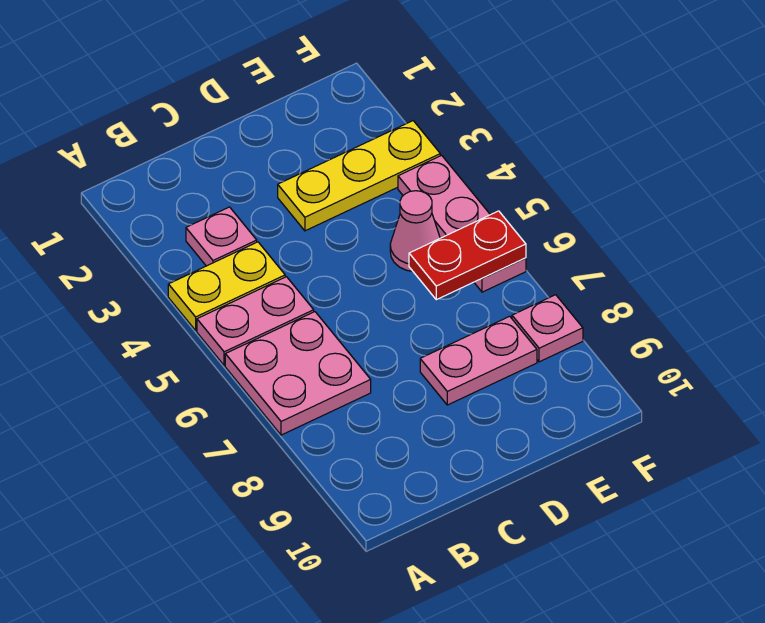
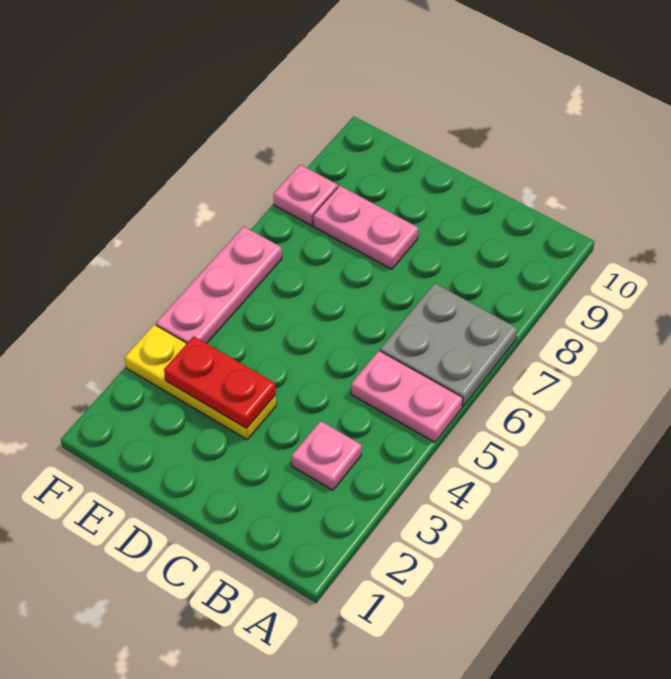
yellow plate A4:B4 level 1 -> none
pink plate A6:B7 level 1 -> grey plate A6:B7 level 1
pink cone E5 level 1 -> none
red plate E6:F6 level 2 -> red plate D3:E3 level 2

